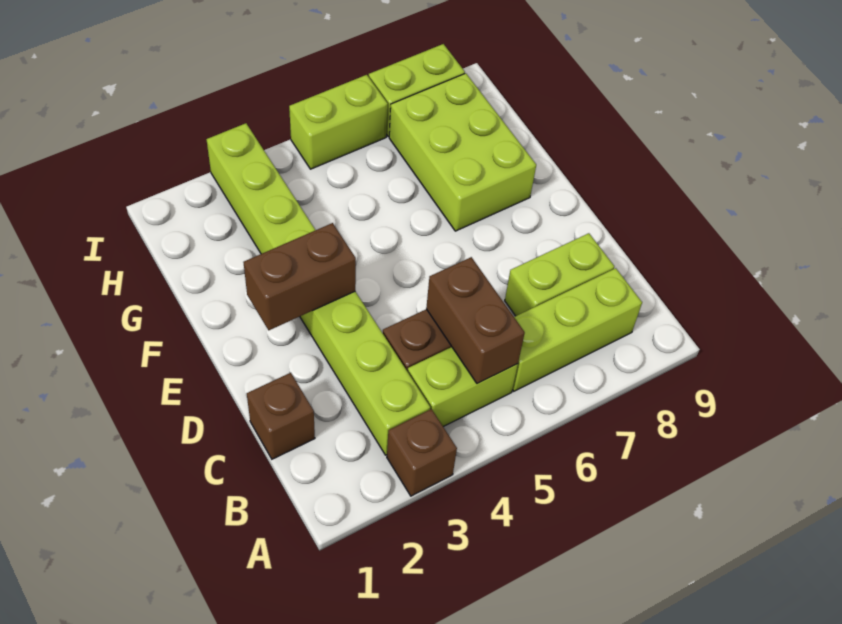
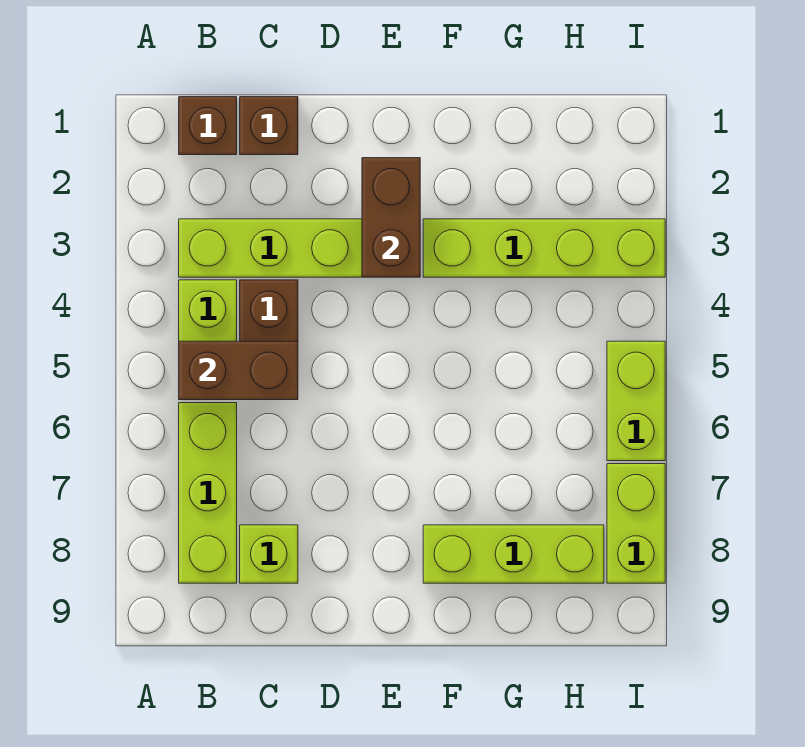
brown brick A3 level 1 -> brown brick B1 level 1
lime brick C7:C8 level 1 -> lime brick C8 level 1
lime brick F7:H8 level 1 -> lime brick F8:H8 level 1

